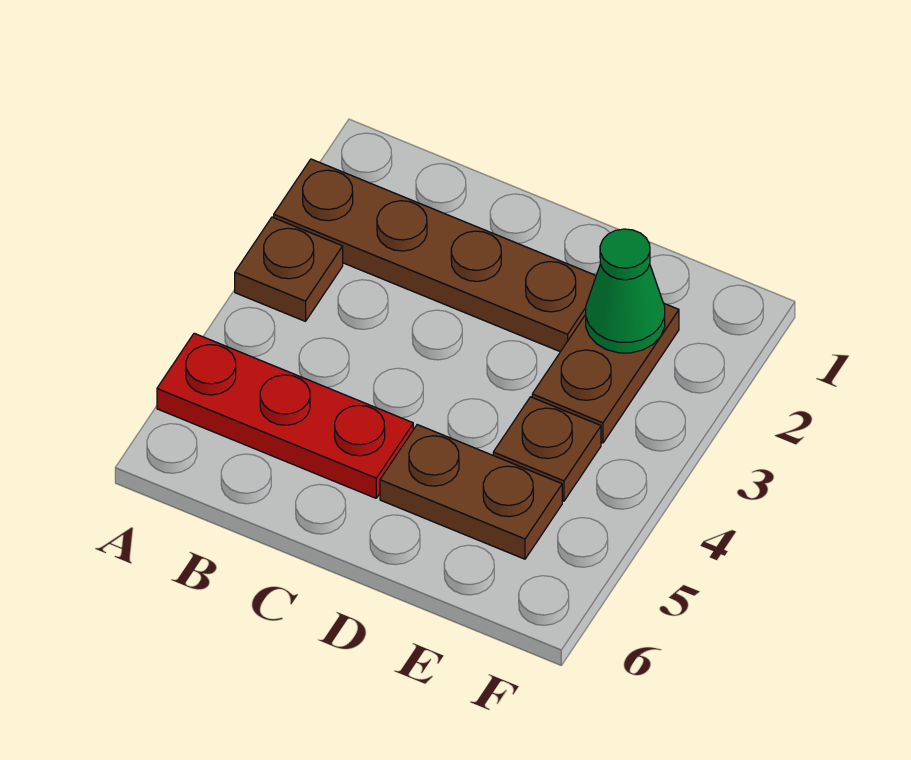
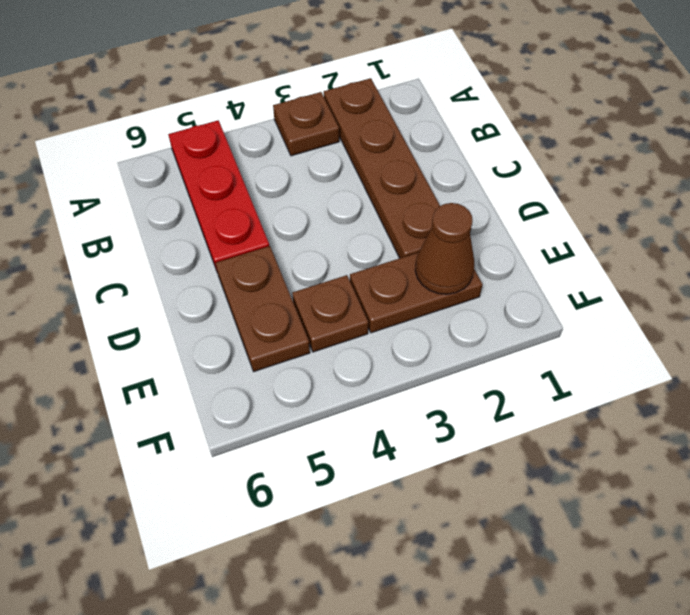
green cone E2 level 2 -> brown cone E2 level 2

